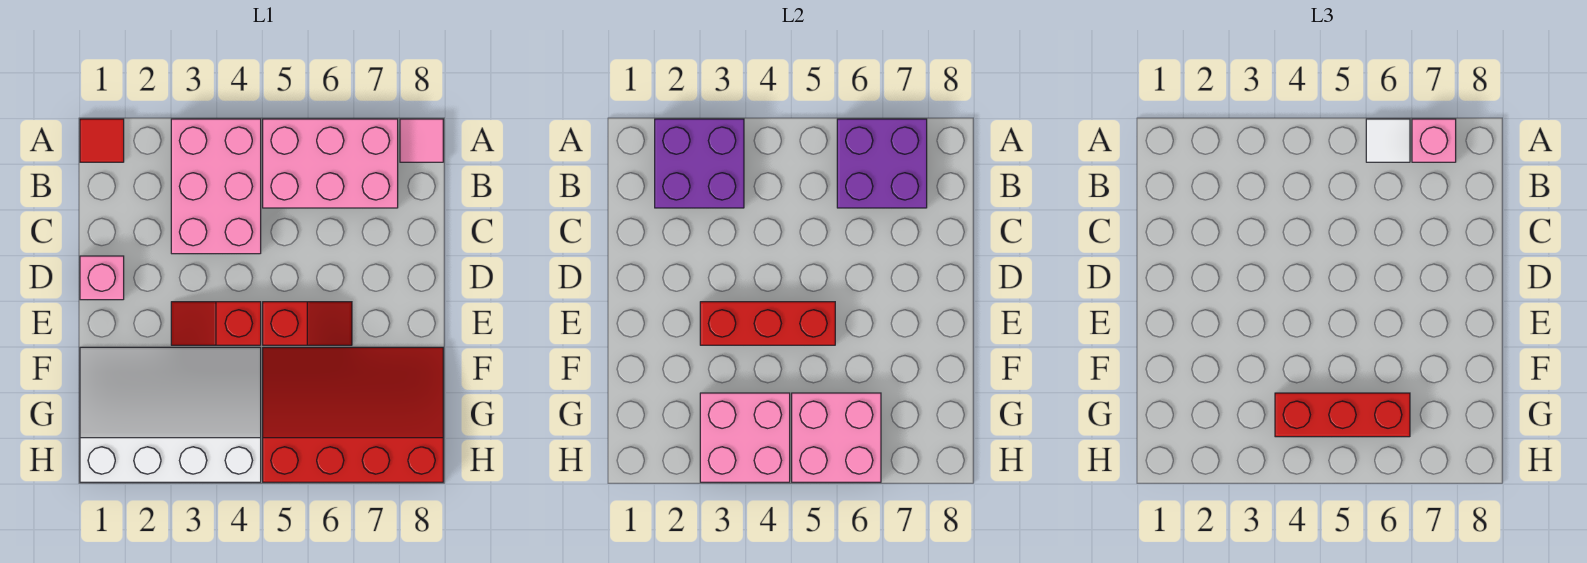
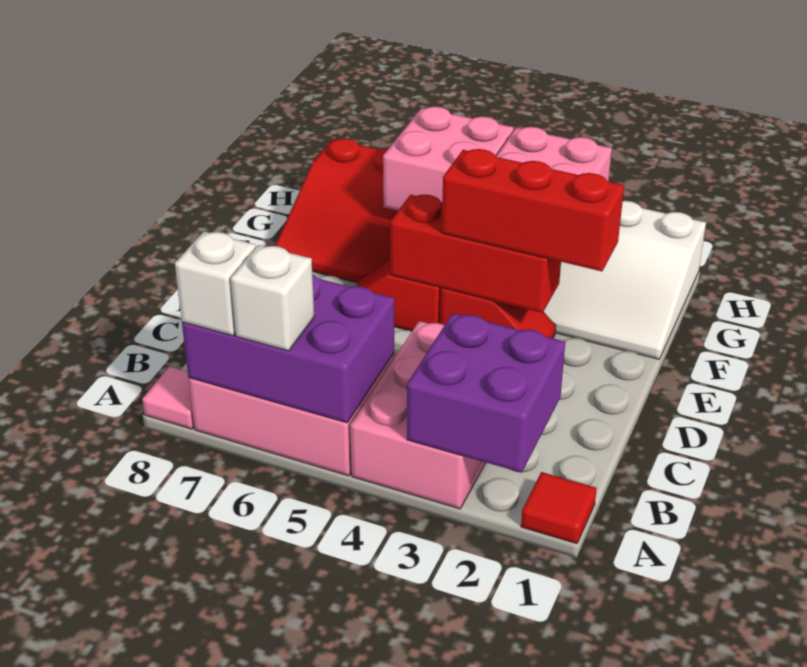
purple brick A6:B7 level 2 -> purple brick A5:B7 level 2
white tile A6 level 3 -> white brick A6 level 3
pink brick A7 level 3 -> white brick A7 level 3
pink brick D1 level 1 -> none
red brick G4:G6 level 3 -> red brick E2:E4 level 3

